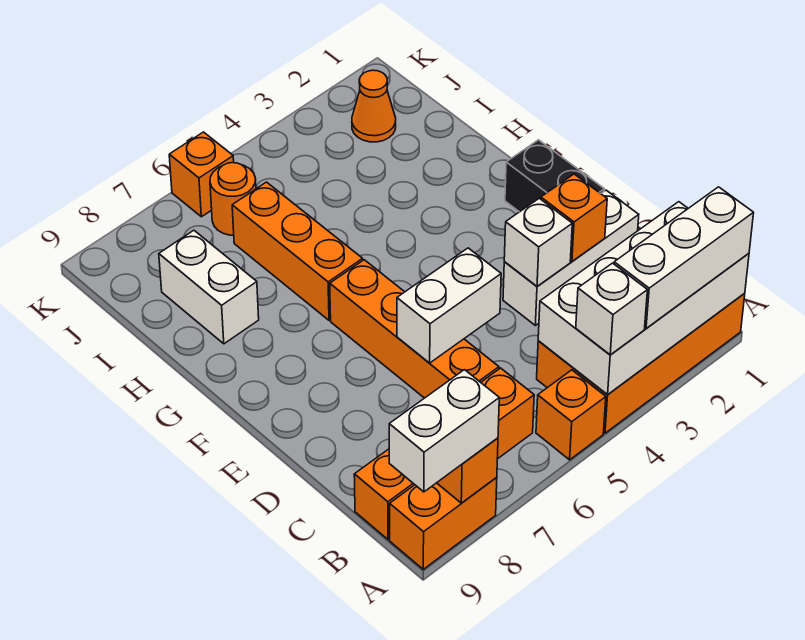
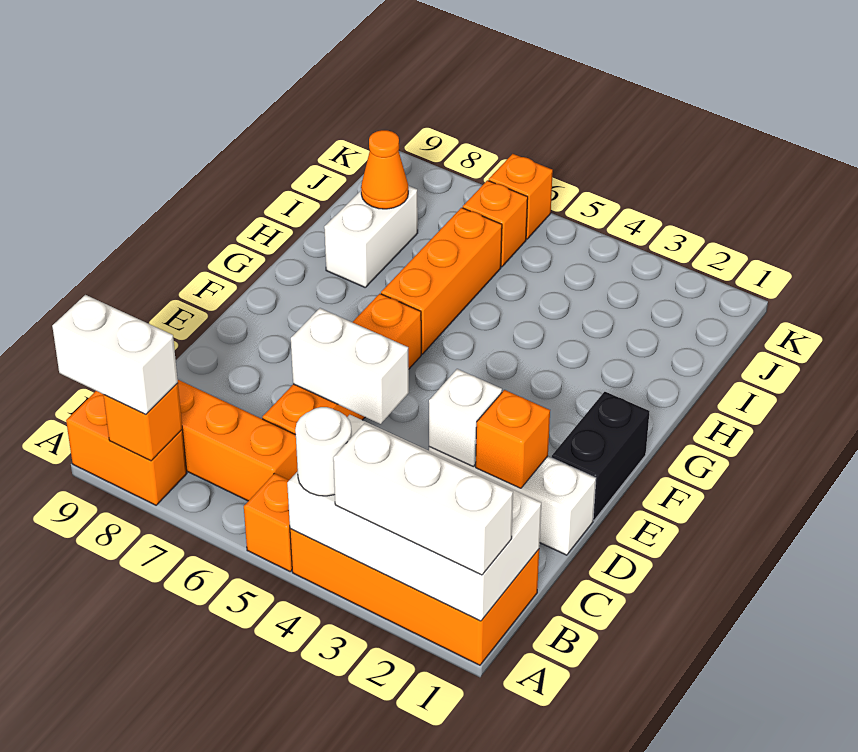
white brick A4 level 3 -> white round brick A4 level 3
orange cone J2 level 1 -> orange cone I8 level 2
orange round brick J6 level 1 -> orange brick J6 level 1

